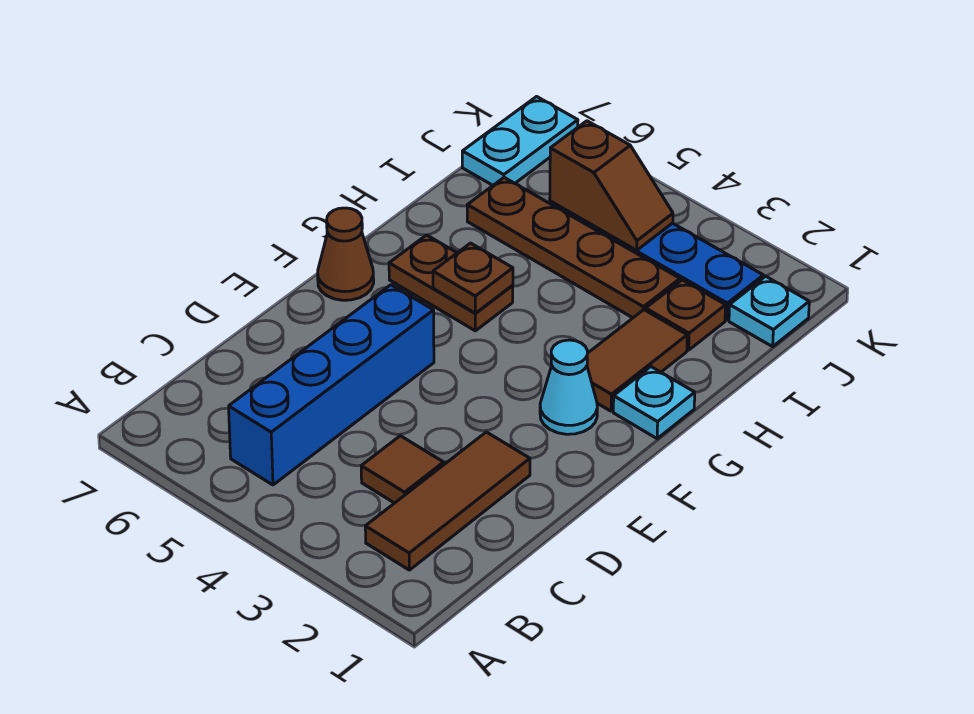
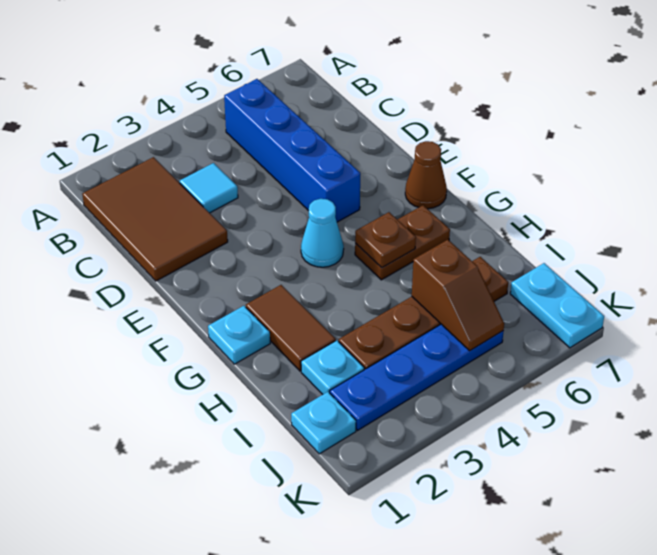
brown tile B2:D2 level 1 -> brown tile B1:D2 level 1
brown tile C3 level 1 -> cyan tile C3 level 1
cyan cone F2 level 1 -> cyan cone F4 level 1
brown plate I2 level 1 -> cyan plate I2 level 1
brown slope J4:J5 level 2 top 5 -> brown slope I5:J5 level 2 top I

